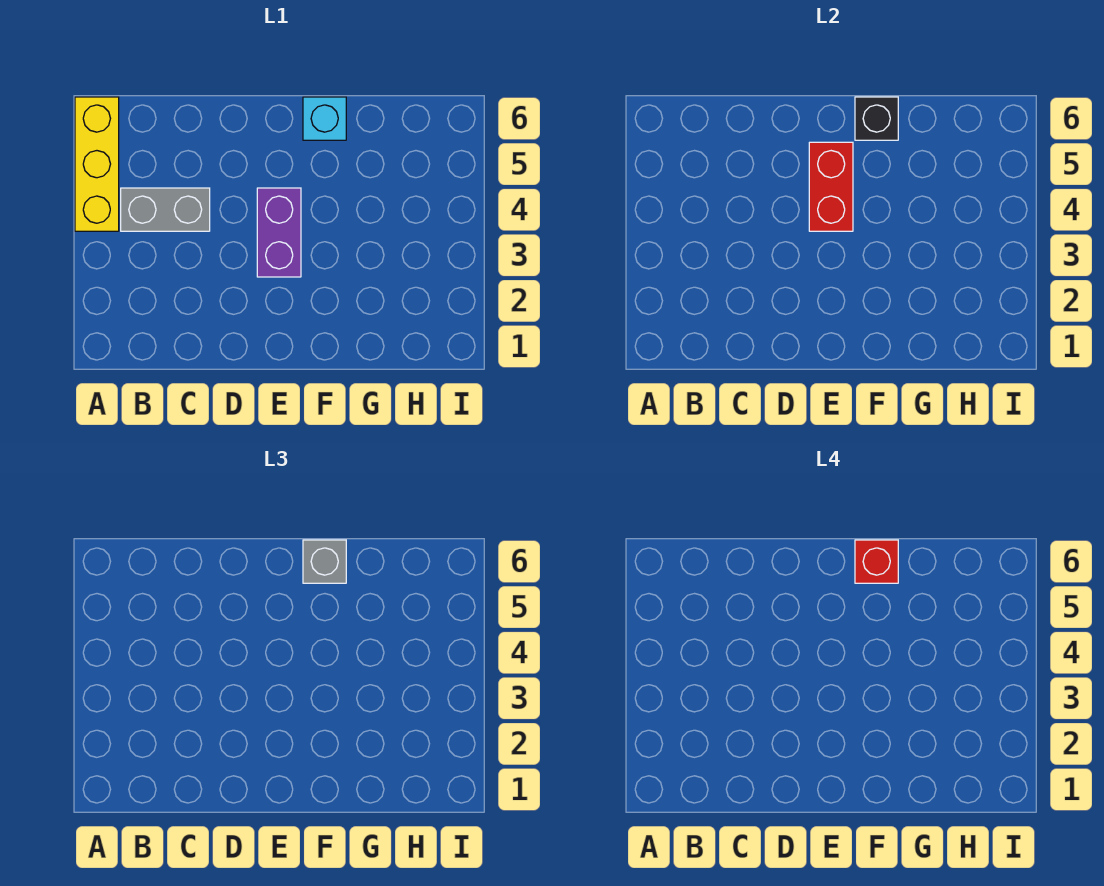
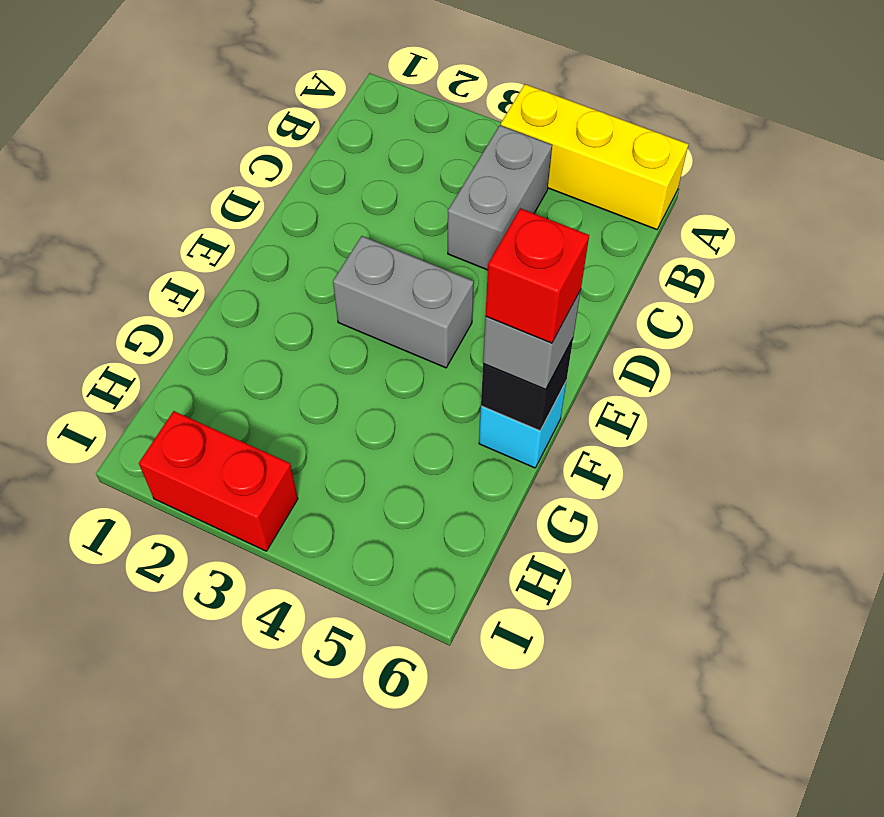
purple brick E3:E4 level 1 -> grey brick E3:E4 level 1
red brick E4:E5 level 2 -> red brick I2:I3 level 1

